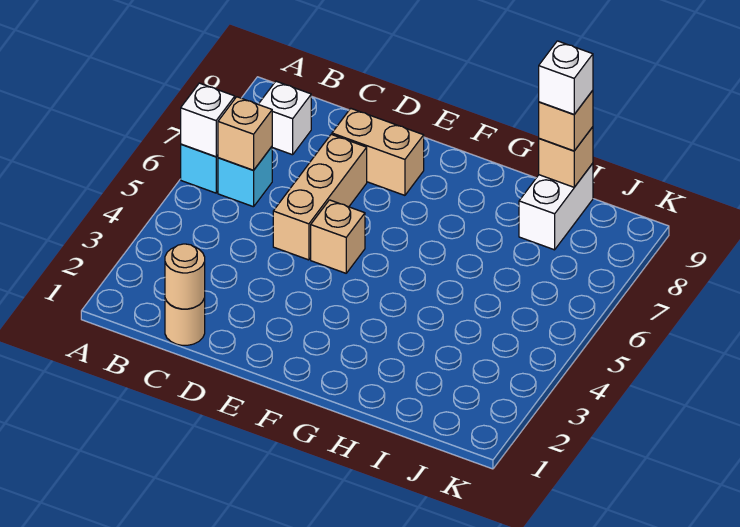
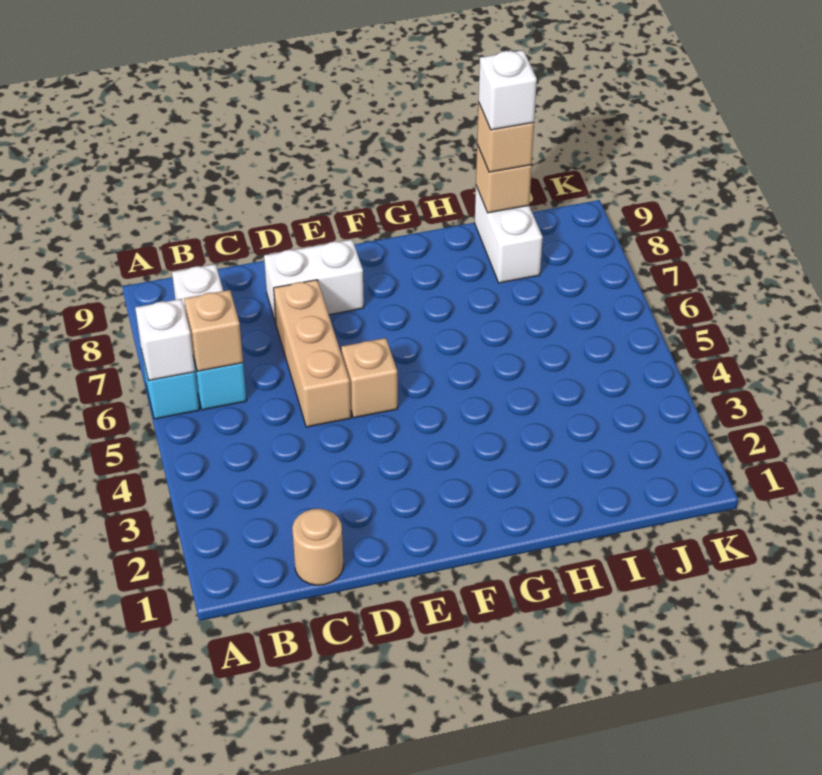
tan round brick C1 level 2 -> none
tan brick D8:E8 level 1 -> white brick D8:E8 level 1

